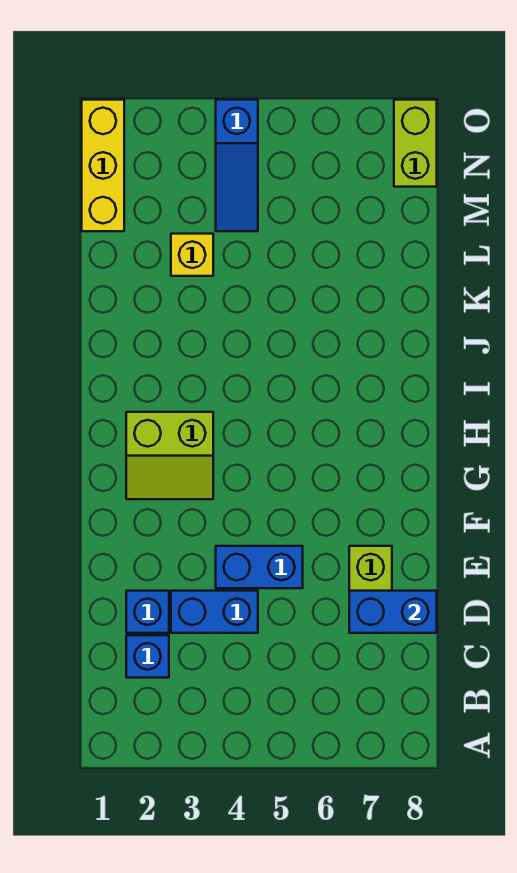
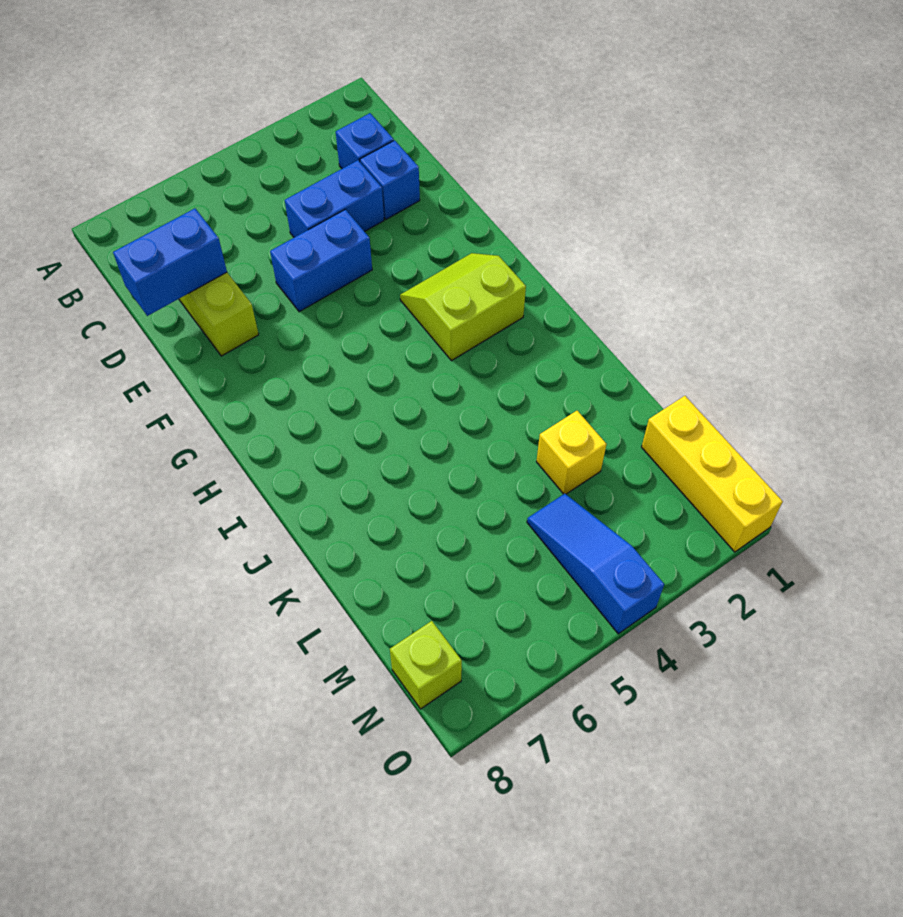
lime brick N8:O8 level 1 -> lime brick N8 level 1

